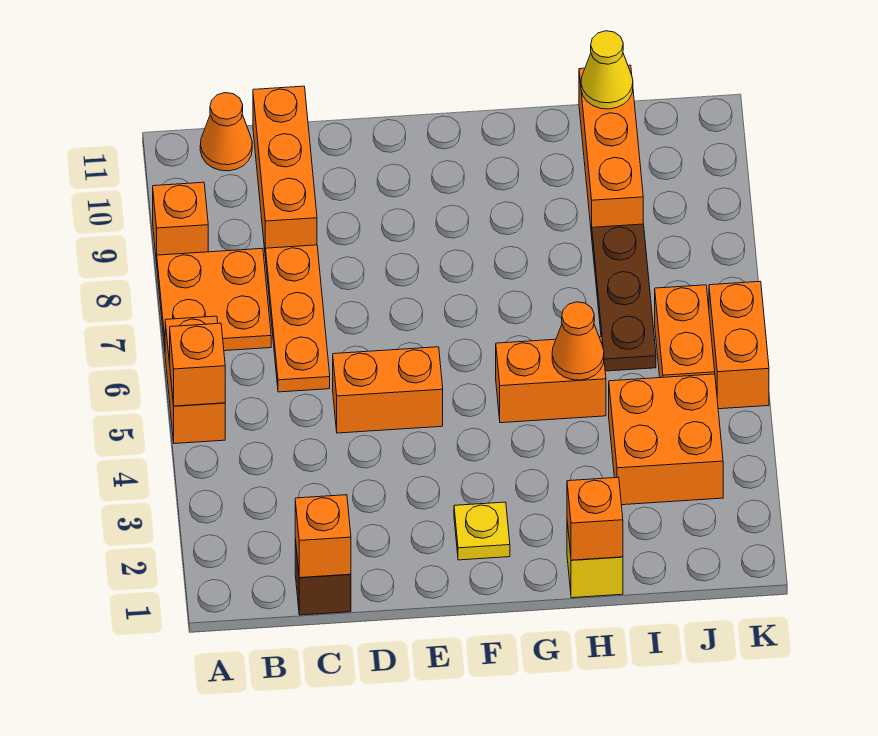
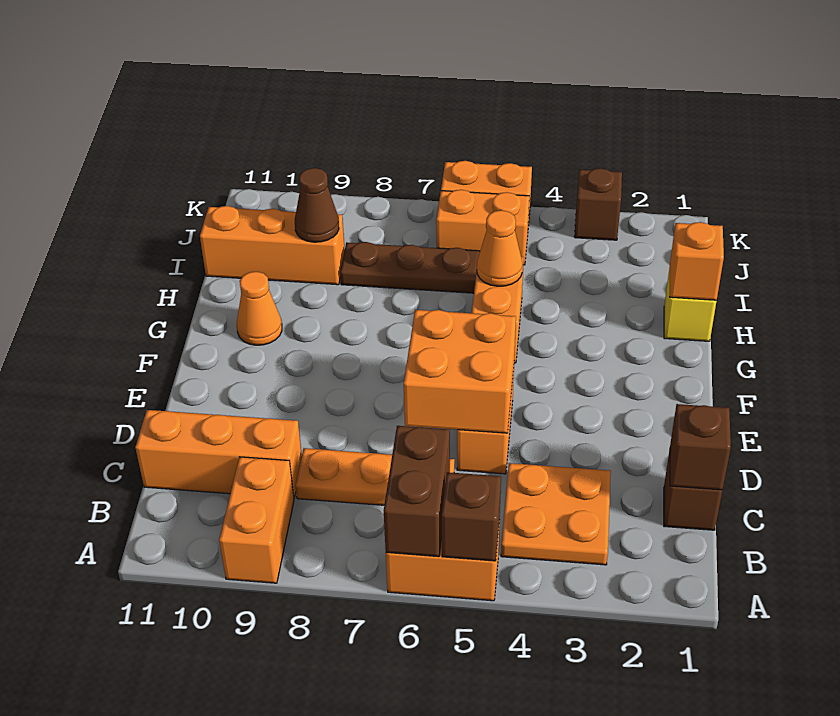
orange brick A5 level 2 -> brown brick A5 level 2
none -> brown brick A6:B6 level 2
orange plate A7:B8 level 1 -> orange plate B3:C4 level 1
orange brick A9 level 1 -> orange brick A9:B9 level 1
orange cone B11 level 1 -> orange cone G10 level 1
orange brick C1 level 2 -> brown brick C1 level 2
yellow plate F2 level 1 -> none
orange brick I3:J4 level 1 -> orange brick D5:E6 level 2
none -> brown cone I9 level 2
yellow cone I11 level 2 -> none
none -> brown brick K3 level 1

